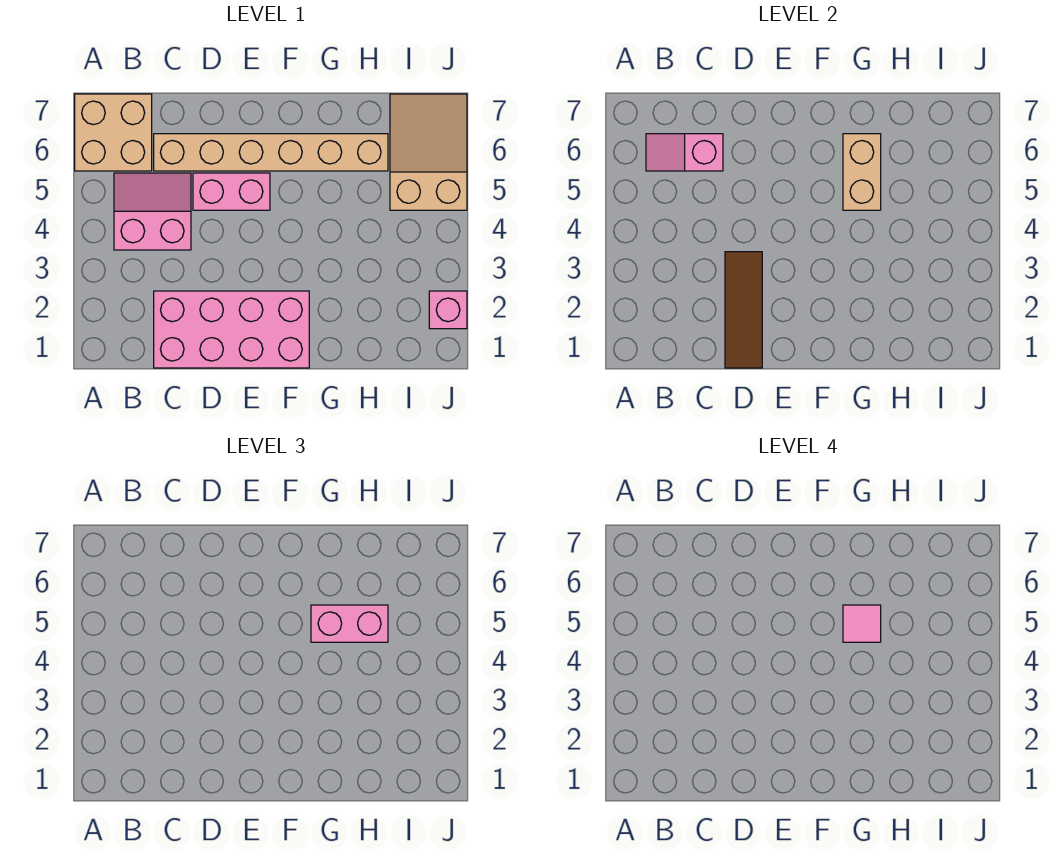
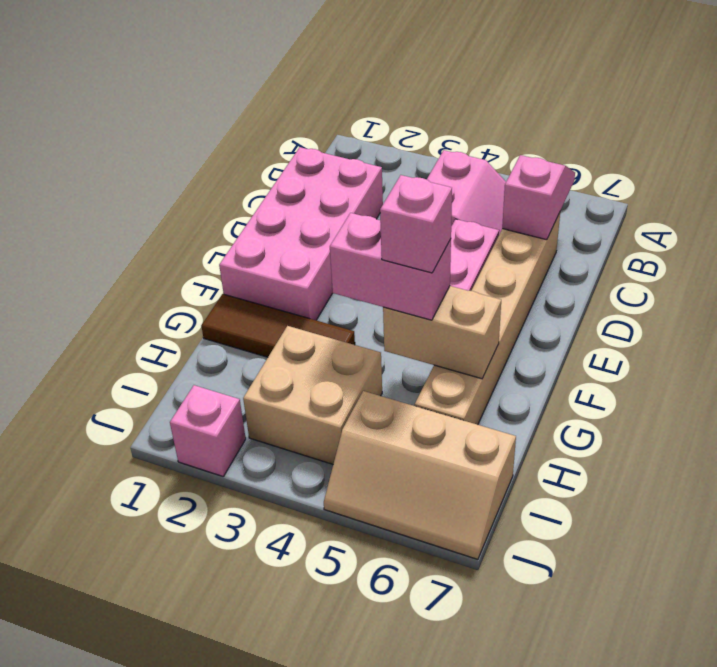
tan brick A6:B7 level 1 -> tan brick H3:I4 level 1
brown tile D1:D3 level 2 -> brown tile G1:G3 level 1
pink brick G5:H5 level 3 -> pink brick G4:G5 level 3
pink tile G5 level 4 -> pink brick G5 level 4
tan slope I5:J7 level 1 top 5 -> tan slope I5:J7 level 1 top I

